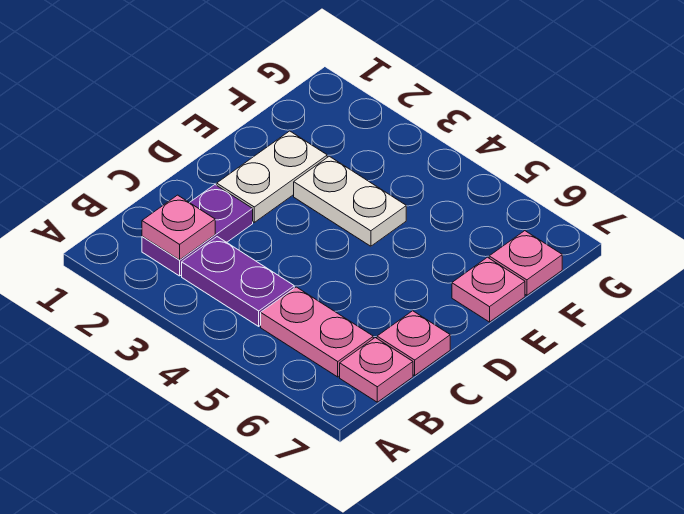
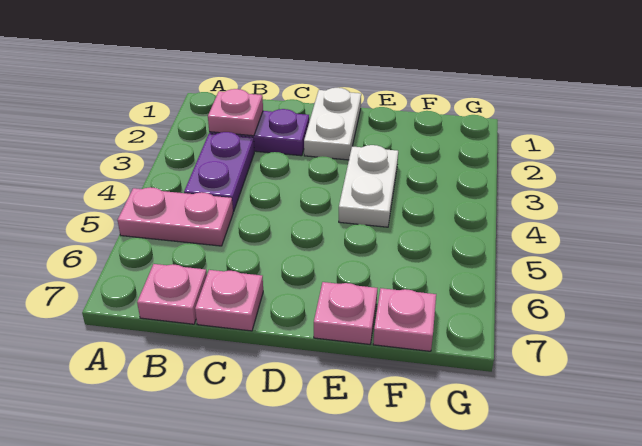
pink plate B5:B6 level 1 -> pink plate A5:B5 level 1
white plate D2:E2 level 1 -> white plate D1:D2 level 1

